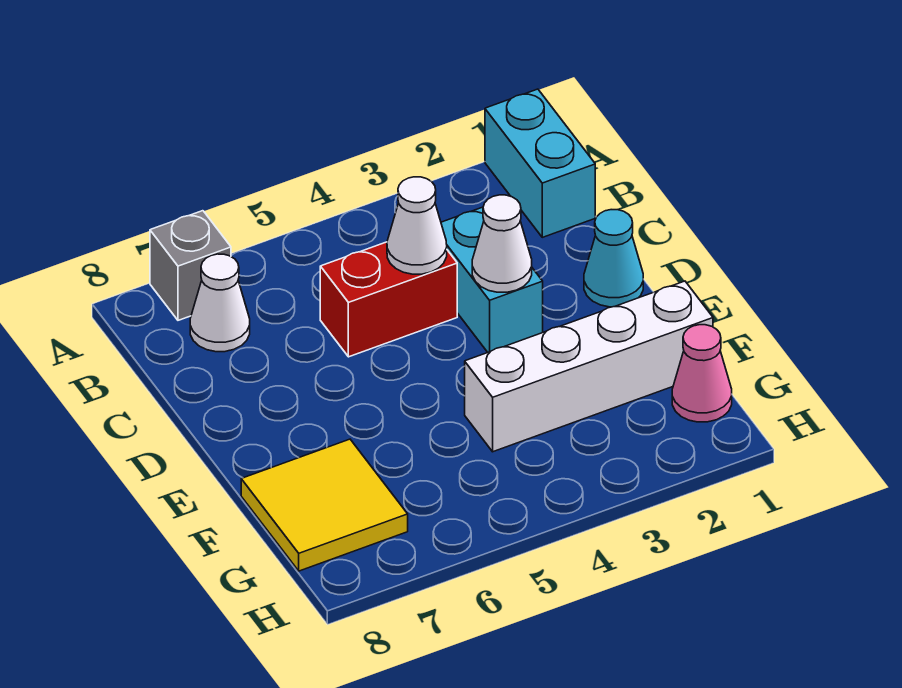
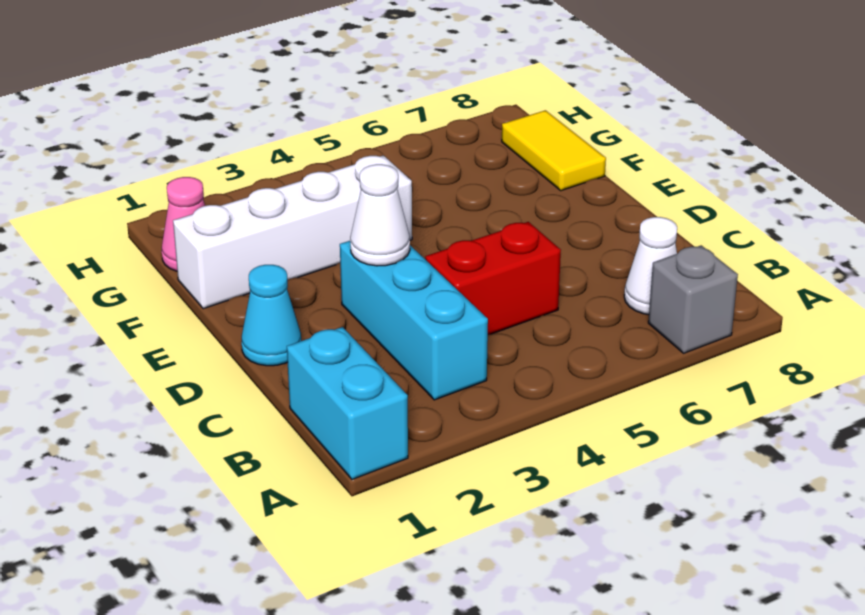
cyan brick C3:D3 level 1 -> cyan brick B3:D3 level 1
white cone C4 level 2 -> none
yellow tile F7:G8 level 1 -> yellow tile F8:G8 level 1

